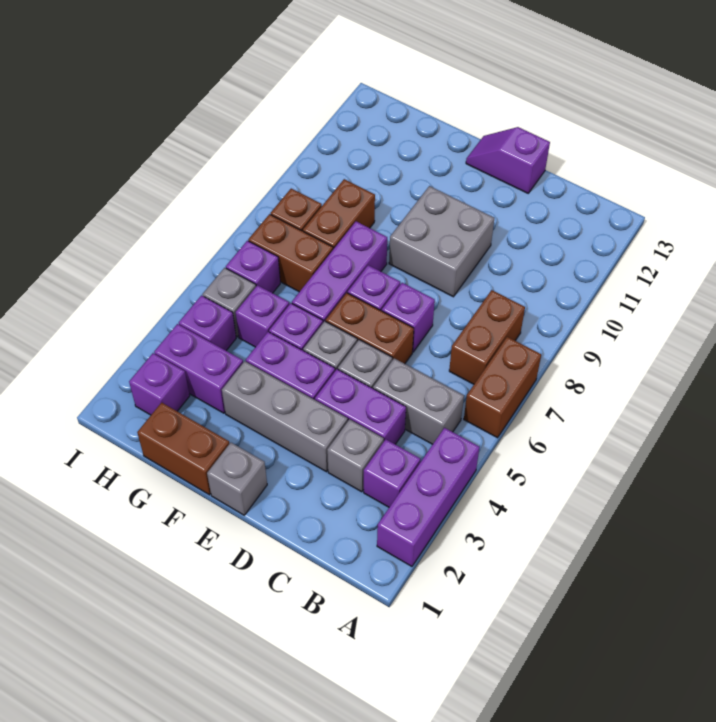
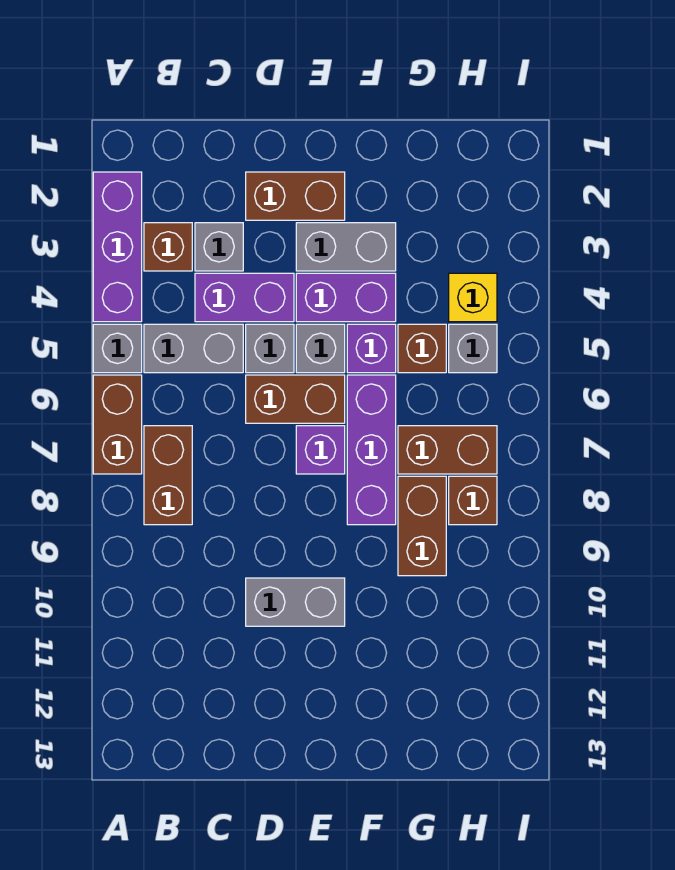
purple brick B3 level 1 -> brown brick B3 level 1
grey brick D3:F3 level 1 -> grey brick E3:F3 level 1
purple brick D7 level 1 -> none
grey brick D9:E10 level 1 -> grey brick D10:E10 level 1
purple slope D13:E13 level 1 top D -> none
grey brick E1 level 1 -> grey brick A5 level 1
brown brick F1:G1 level 1 -> brown brick D2:E2 level 1
purple brick G3:H3 level 1 -> none
purple brick G5 level 1 -> brown brick G5 level 1
purple brick H2 level 1 -> none
purple brick H4 level 1 -> yellow brick H4 level 1
purple brick H6 level 1 -> none

